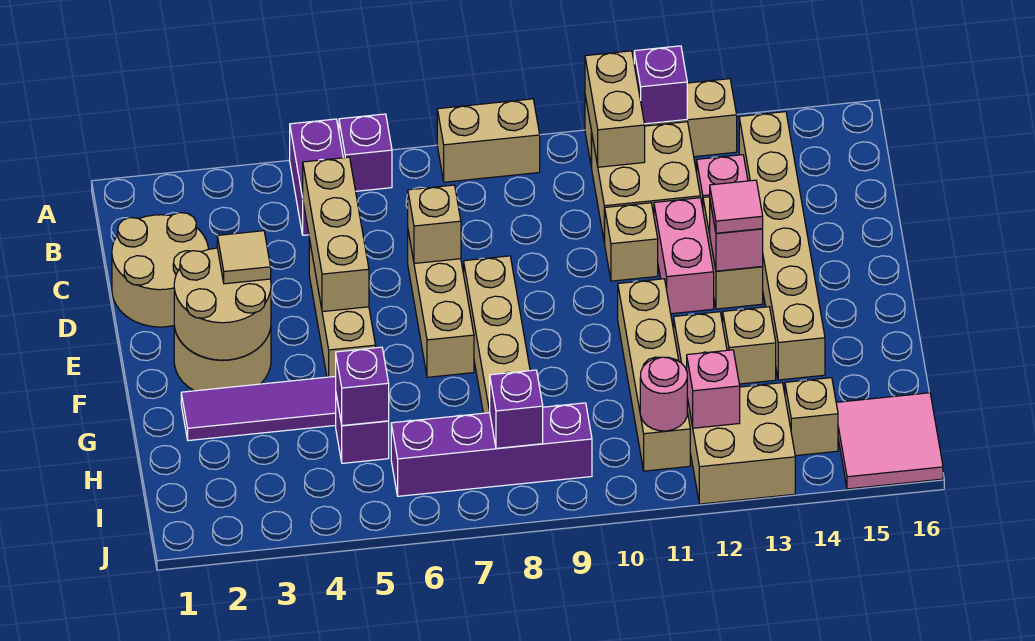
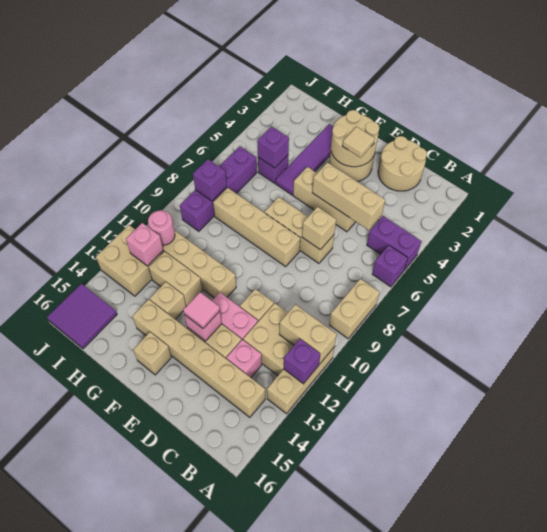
tan brick I14 level 1 -> tan brick F15 level 1
pink tile I15:J16 level 1 -> purple tile I15:J16 level 1

